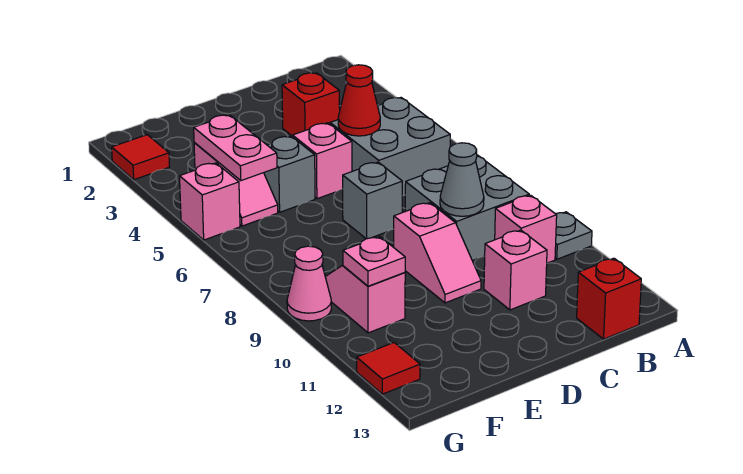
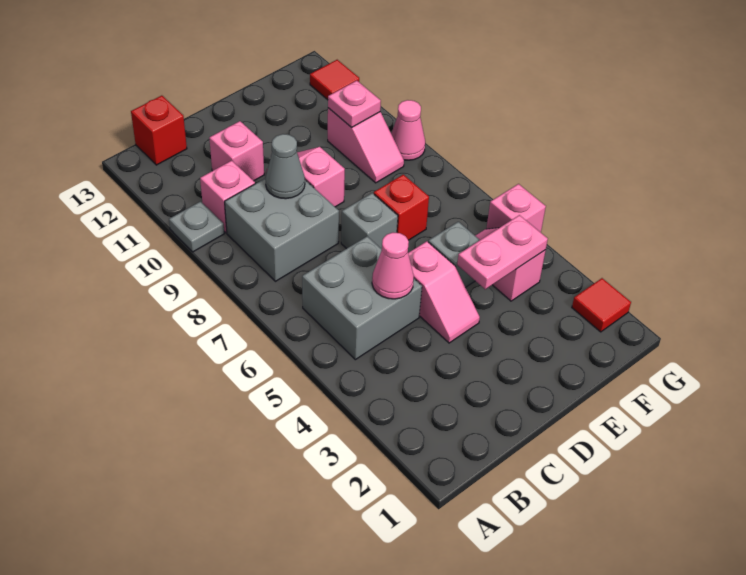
red brick C3 level 1 -> red brick E7 level 1
red cone C5 level 2 -> pink cone C5 level 2
pink plate F4:F5 level 2 -> pink plate E4:F4 level 2

